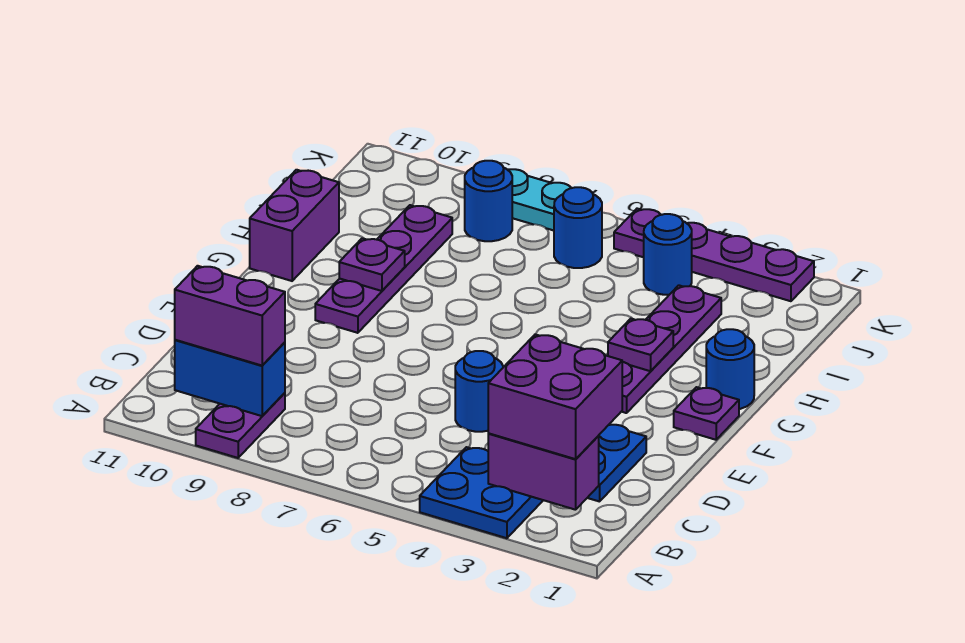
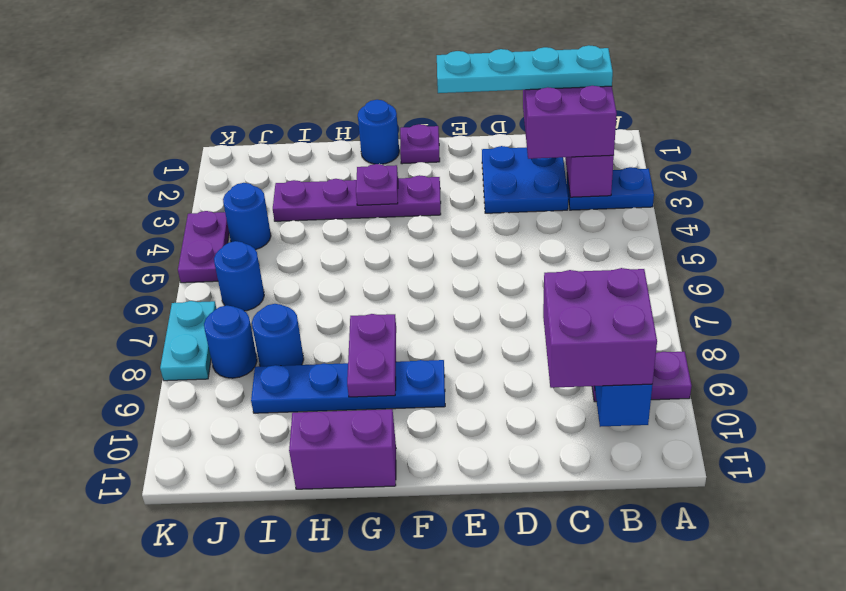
blue plate A3:B4 level 1 -> blue plate A3:B3 level 1
none -> cyan plate B2:E2 level 4
purple brick B9:B10 level 3 -> purple brick B9:C10 level 3
blue round brick D5 level 1 -> blue round brick I8 level 1
purple plate F9:I9 level 1 -> blue plate F9:I9 level 1
purple plate G9 level 2 -> purple plate G8:G9 level 2
purple plate K2:K5 level 1 -> purple plate K4:K5 level 1

